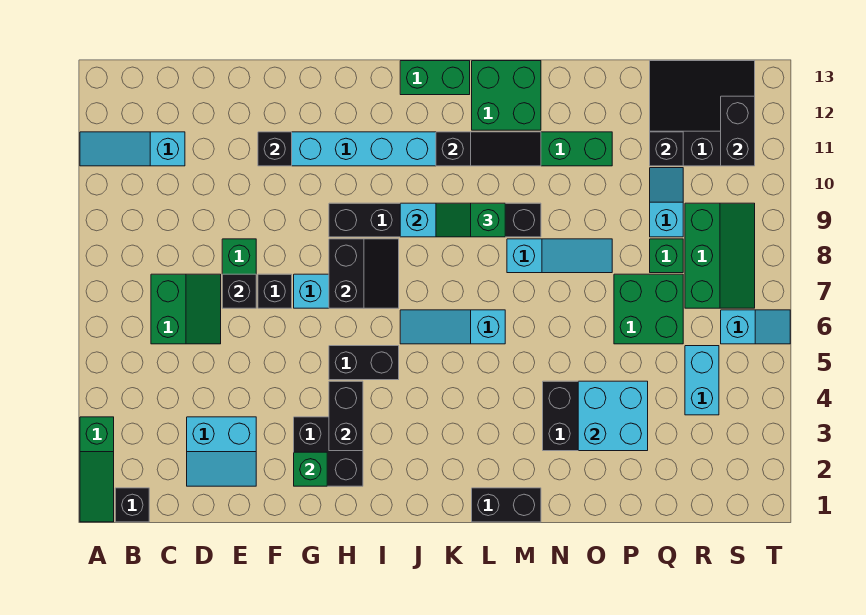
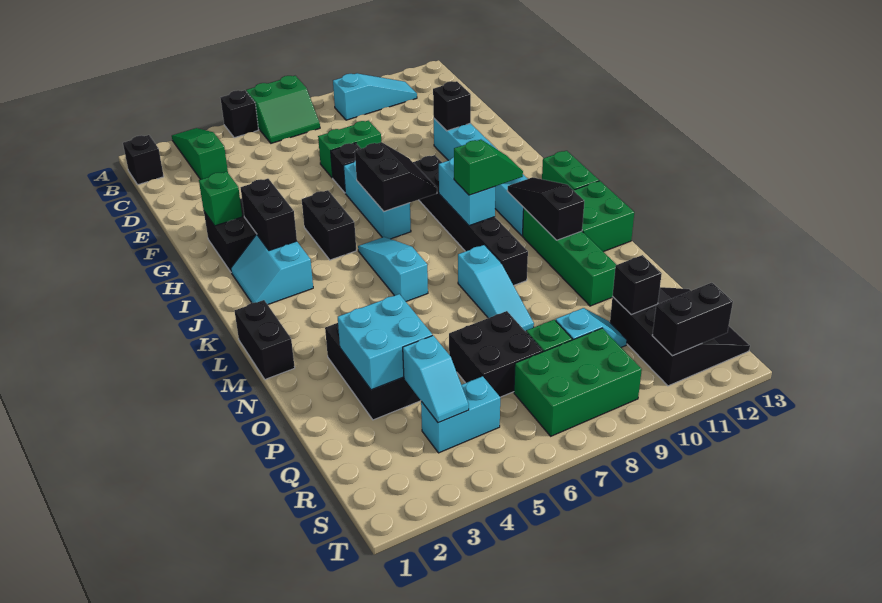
green slope A1:A3 level 1 top 3 -> green slope A3:C3 level 1 top C
cyan slope A11:C11 level 1 top C -> cyan slope B9:B11 level 1 top 9
green slope C6:D7 level 1 top C -> green slope A6:B7 level 1 top A
cyan slope D2:E3 level 1 top 3 -> cyan slope I2:J3 level 1 top 3
black brick E7 level 2 -> black brick A5 level 1
black brick H3:H4 level 2 -> black brick H3:I3 level 2
black slope H7:I8 level 2 top H -> black slope H7:I8 level 2 top 7
green slope K9:L9 level 3 top L -> green slope K9:K10 level 3 top 9
black slope K11:M11 level 2 top K -> black slope K11:M11 level 2 top M
green brick P6:Q7 level 1 -> black brick P6:Q7 level 1
green slope R7:S9 level 1 top R -> green brick R7:S9 level 1
cyan slope S6:T6 level 1 top S -> cyan slope Q4:R4 level 2 top Q

